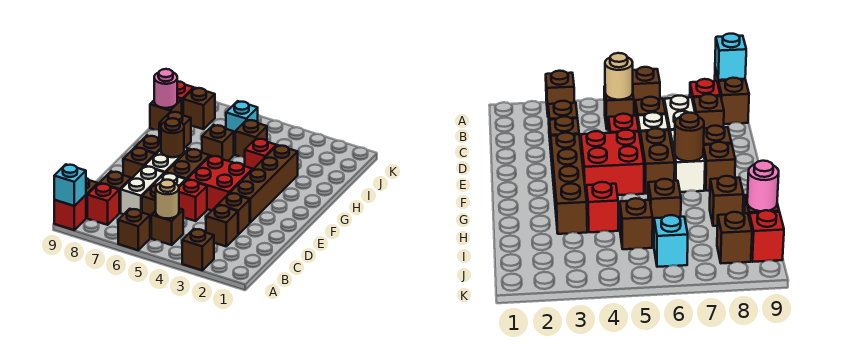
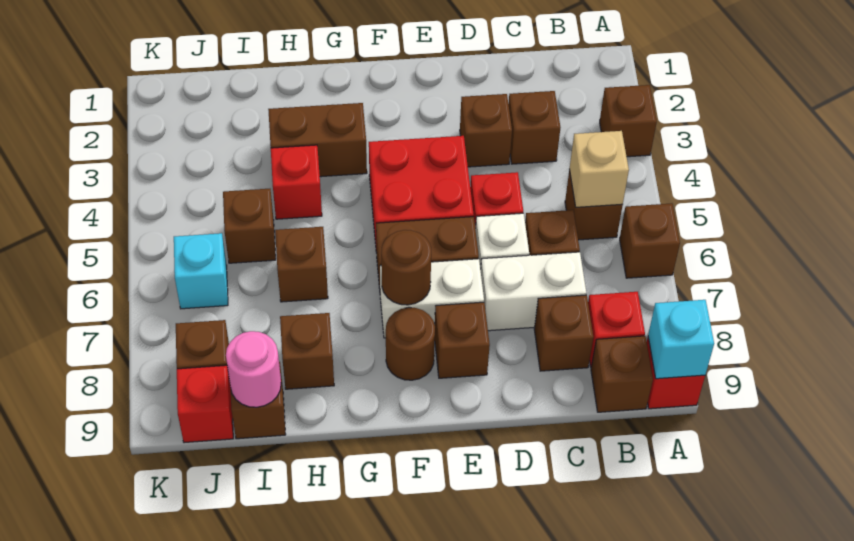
tan round brick B5 level 2 -> tan brick B5 level 2
brown brick E3:H3 level 1 -> brown brick G3:H3 level 1
brown brick F8 level 1 -> brown round brick F8 level 1

